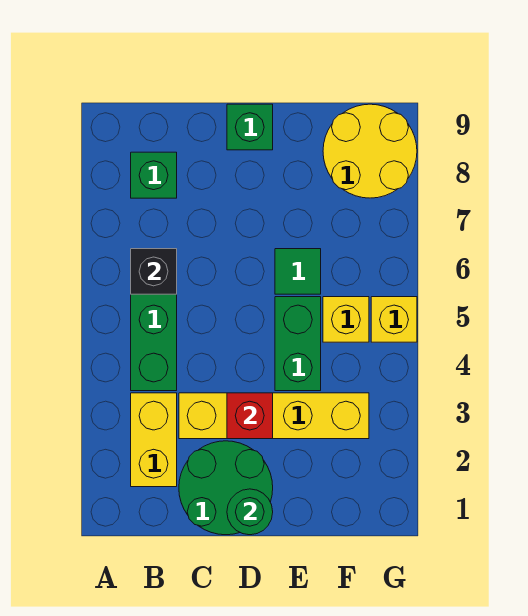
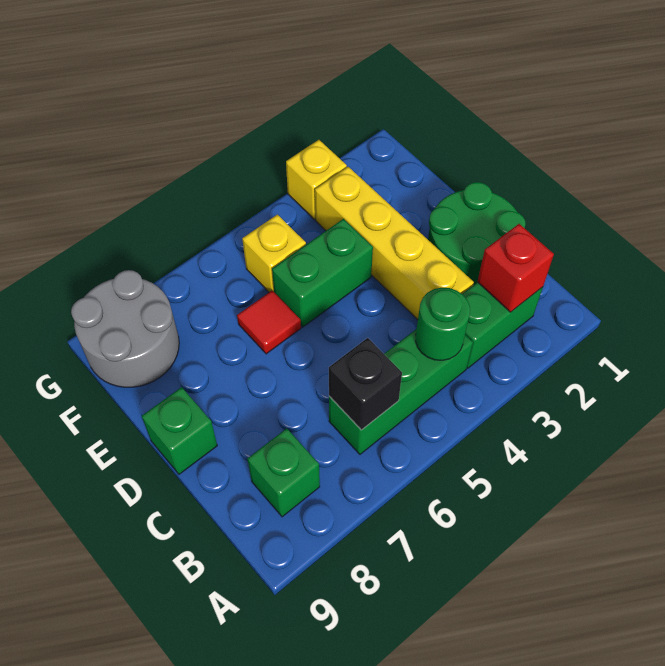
yellow brick B2:B3 level 1 -> green brick B2:B3 level 1
green round brick D1 level 2 -> green round brick B4 level 2
red brick D3 level 2 -> red brick B2 level 2
green tile E6 level 1 -> red tile E6 level 1
yellow round brick F8:G9 level 1 -> grey round brick F8:G9 level 1
yellow brick G5 level 1 -> yellow brick G3 level 1

